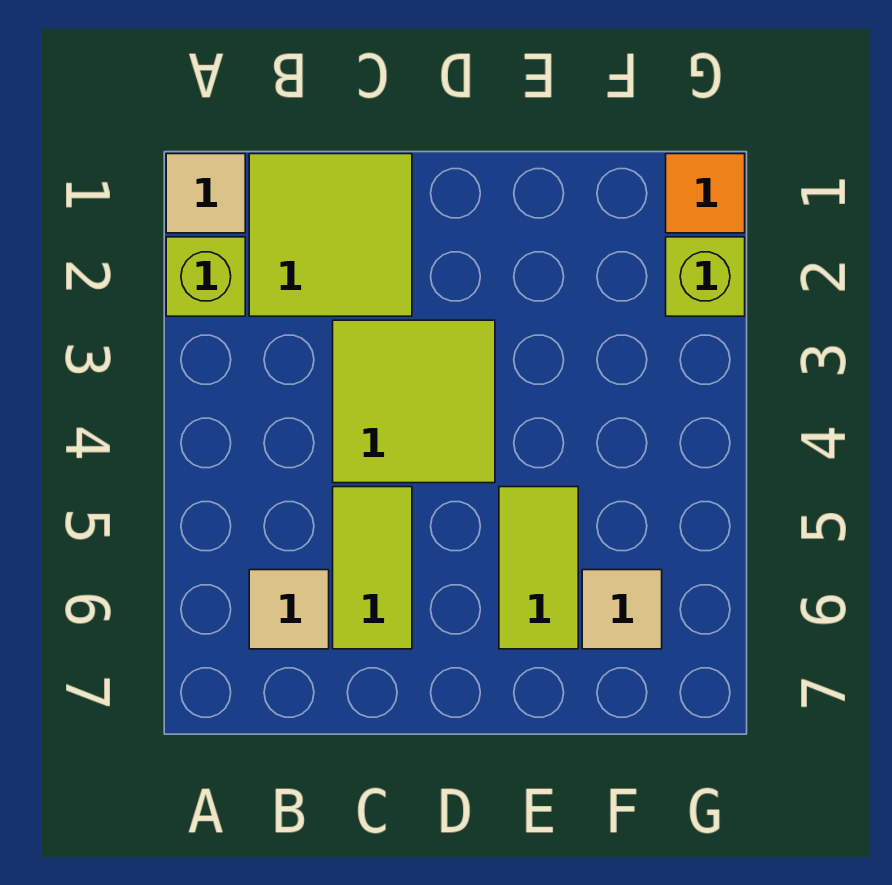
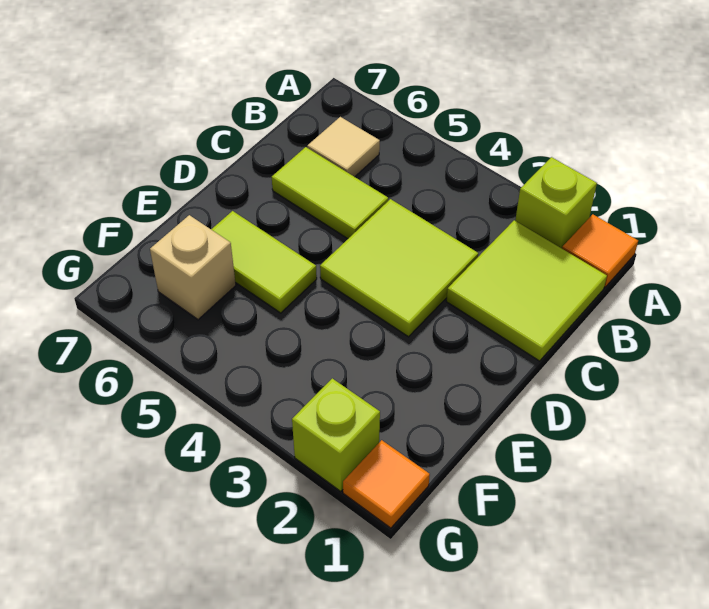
tan tile A1 level 1 -> orange tile A1 level 1
tan tile F6 level 1 -> tan brick F6 level 1

